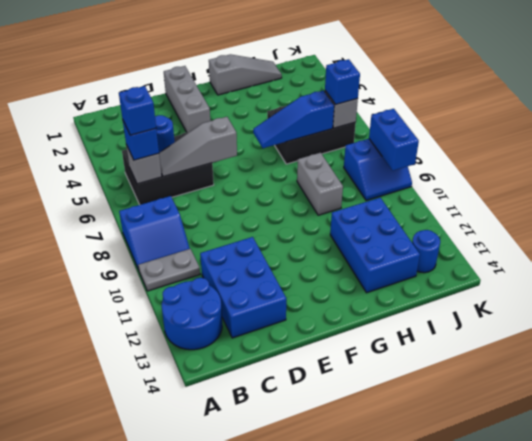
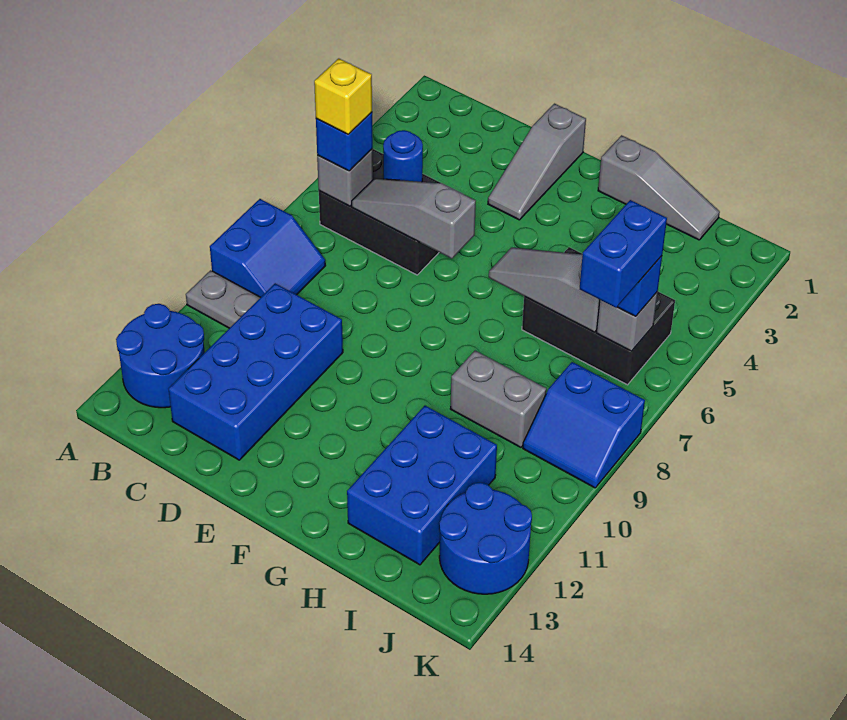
blue slope A8:B9 level 1 top 8 -> blue slope A8:B9 level 1 top A
blue brick B6 level 4 -> yellow brick B6 level 4
blue brick C11:D13 level 1 -> blue brick C10:D13 level 1
grey brick E1:E3 level 1 -> grey slope E1:E3 level 1 top 1
blue slope G6:I6 level 2 top I -> grey slope G6:I6 level 2 top I
grey brick H8:H9 level 1 -> grey brick H9:I9 level 1
blue round brick J13 level 1 -> blue round brick J12:K13 level 1
blue brick K8:K9 level 2 -> blue brick J6:J7 level 4

